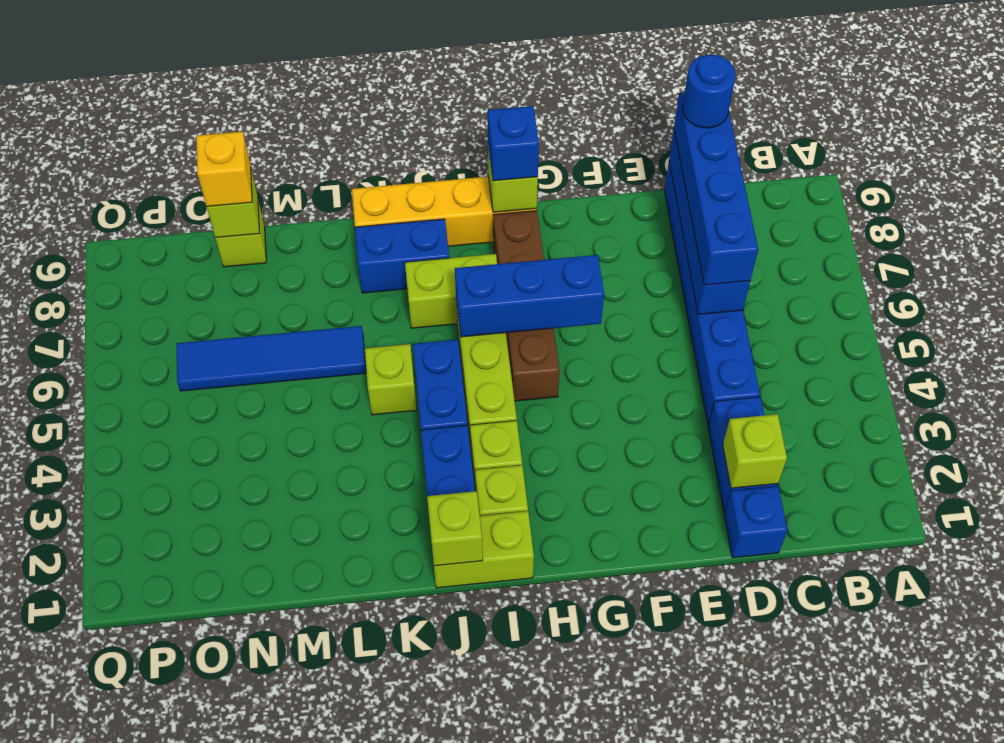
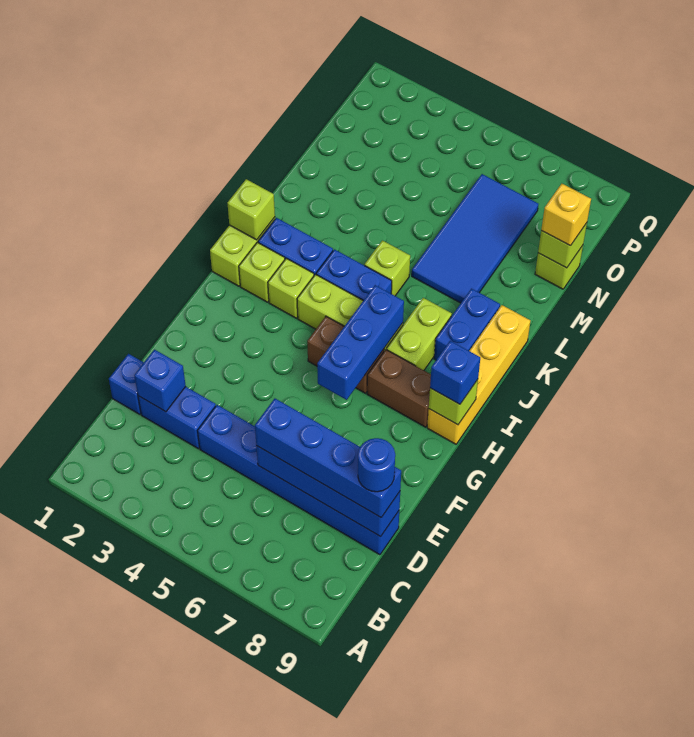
lime brick D2 level 2 -> blue brick D2 level 2
blue tile L6:O6 level 1 -> blue tile L6:O7 level 1

